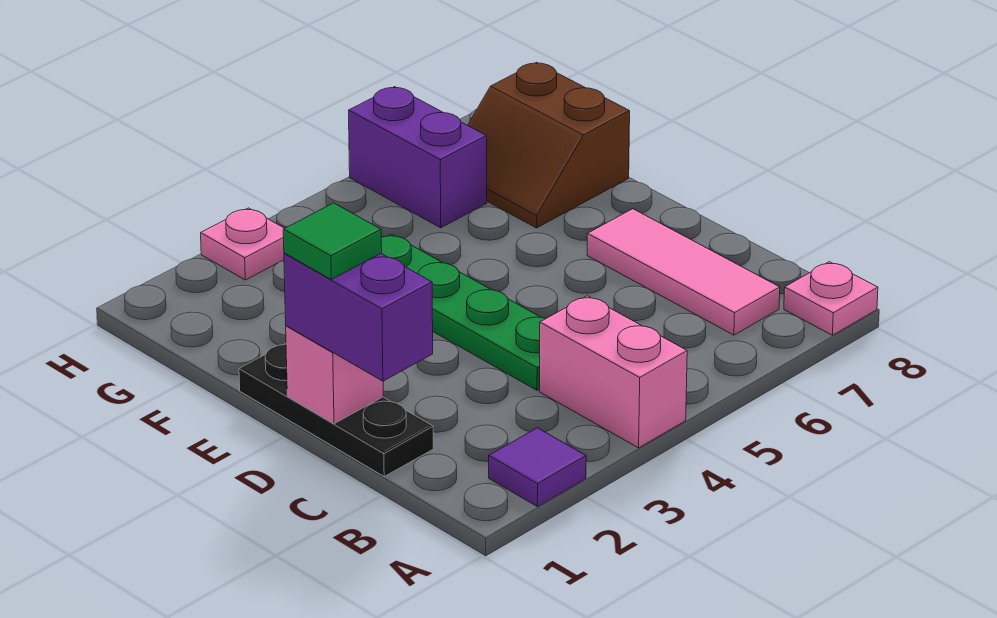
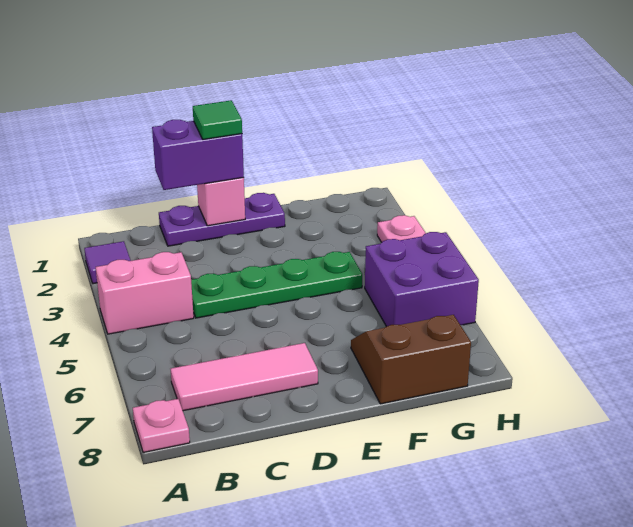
black plate C1:E1 level 1 -> purple plate C1:E1 level 1
purple brick G6:H6 level 1 -> purple brick G5:H6 level 1

